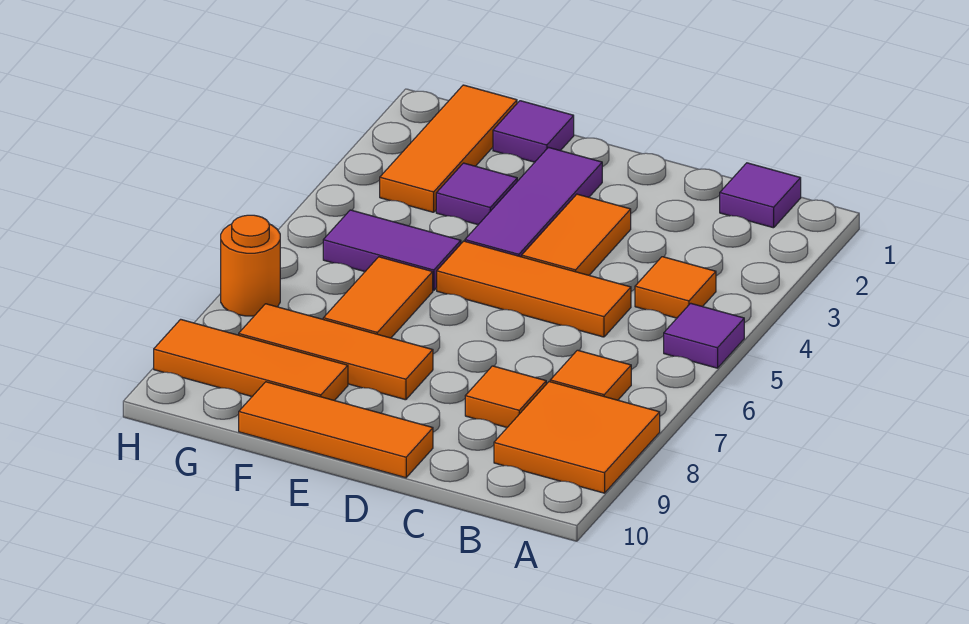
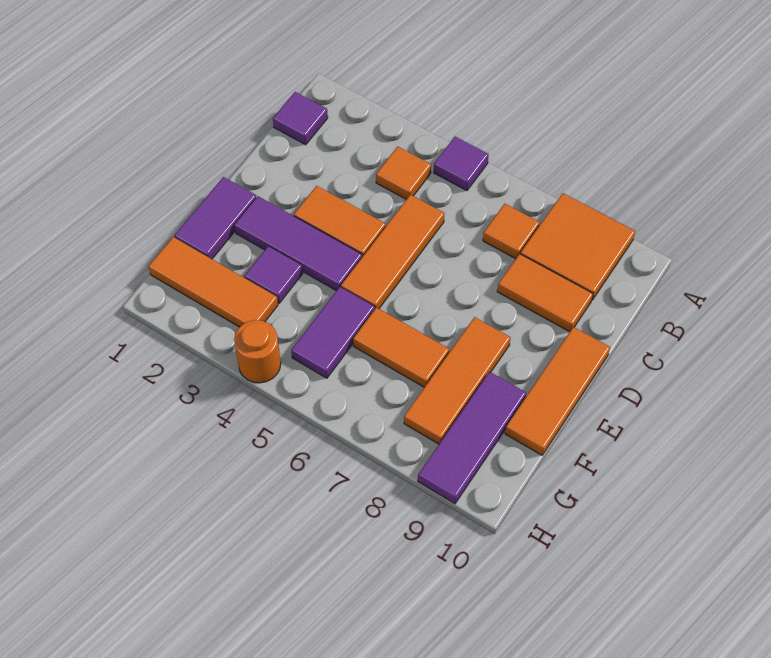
orange tile C8 level 1 -> orange tile C8:C9 level 1
purple tile F1 level 1 -> purple tile E1:F1 level 1
orange tile F9:H9 level 1 -> purple tile F9:H9 level 1
orange round brick H7 level 1 -> orange round brick H4 level 1

